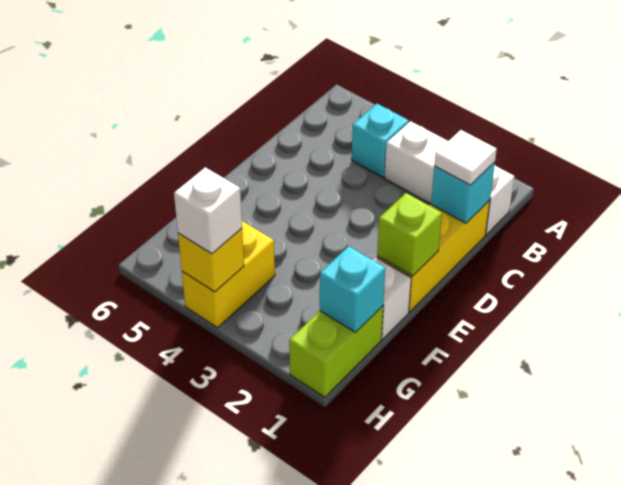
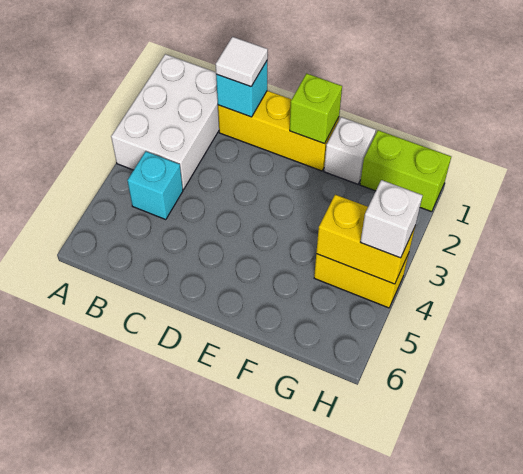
white brick B1:B3 level 1 -> white brick A1:B3 level 1
cyan brick G1 level 2 -> none
yellow brick H4 level 2 -> yellow brick G4:H4 level 2

